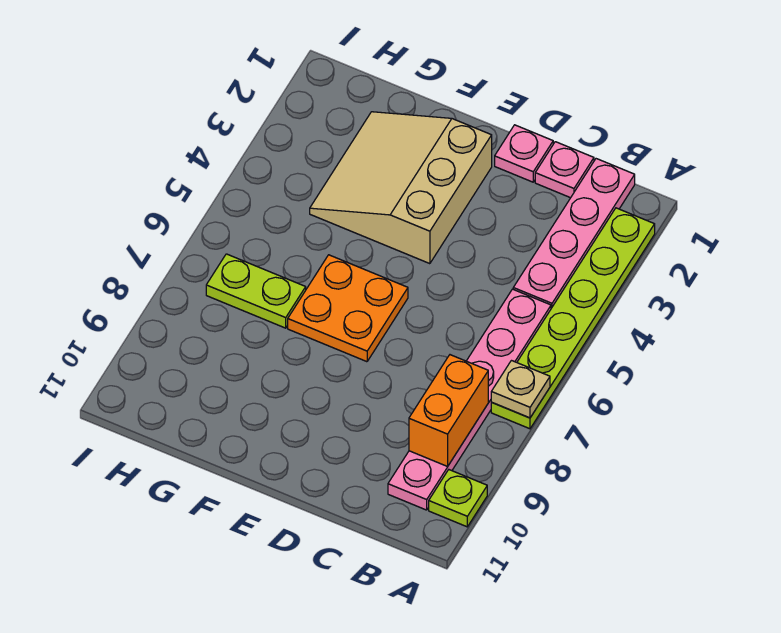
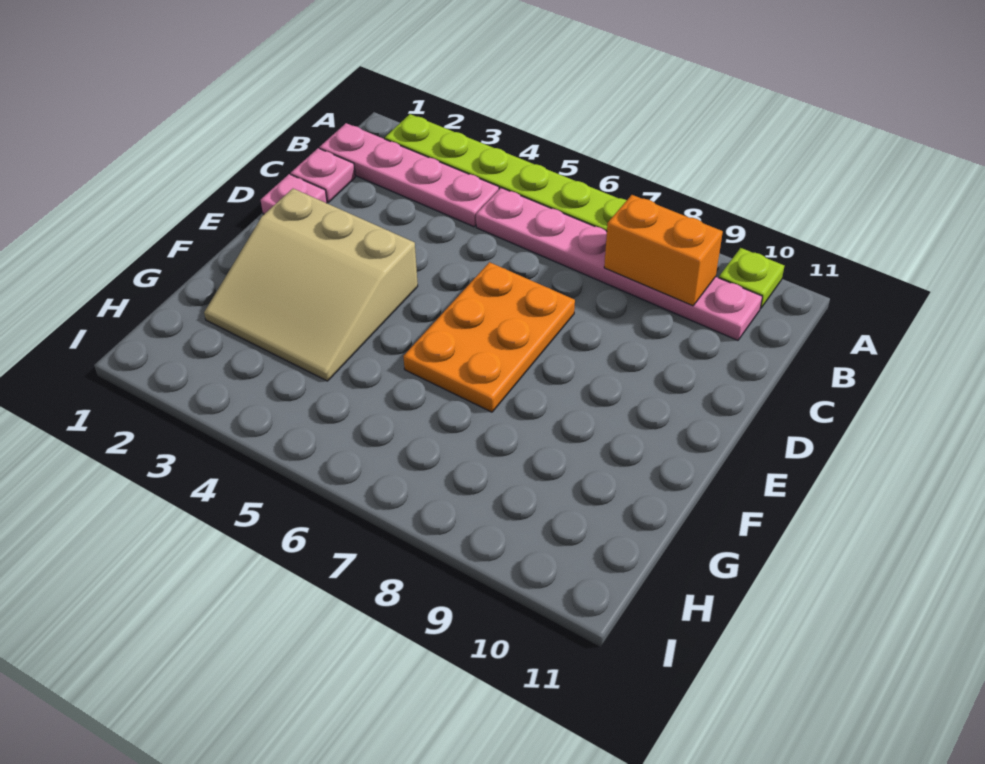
tan plate A7 level 2 -> none
orange plate E6:F7 level 1 -> orange plate D6:F7 level 1
lime plate G7:H7 level 1 -> none

